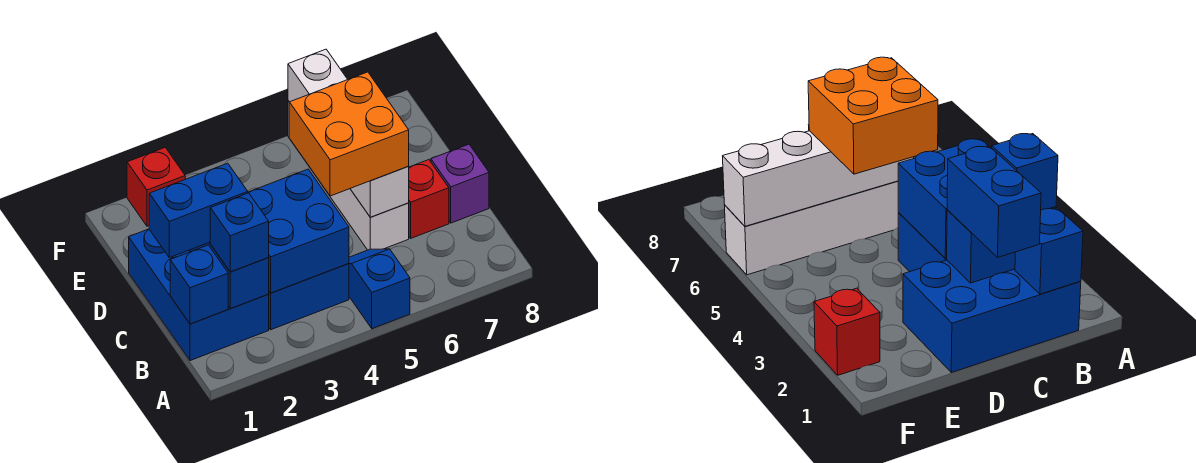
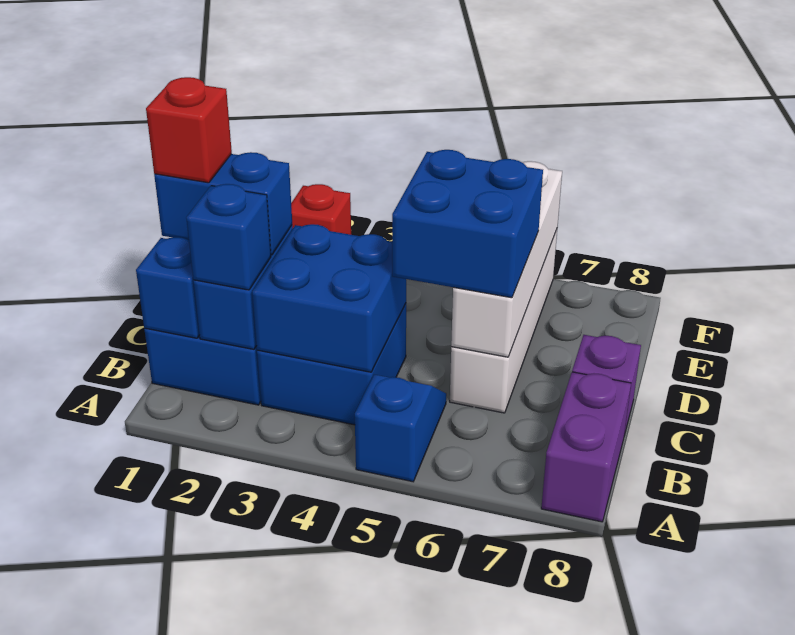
none -> purple brick A8:B8 level 1
orange brick C5:D6 level 3 -> blue brick C5:D6 level 3
red brick C7 level 1 -> red brick C1 level 4

